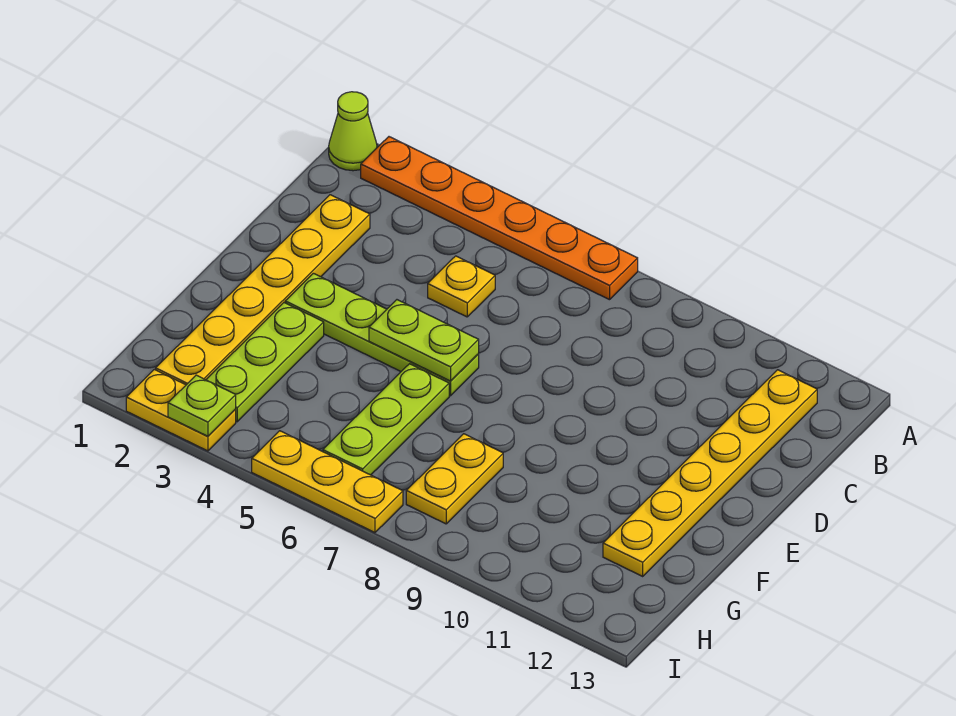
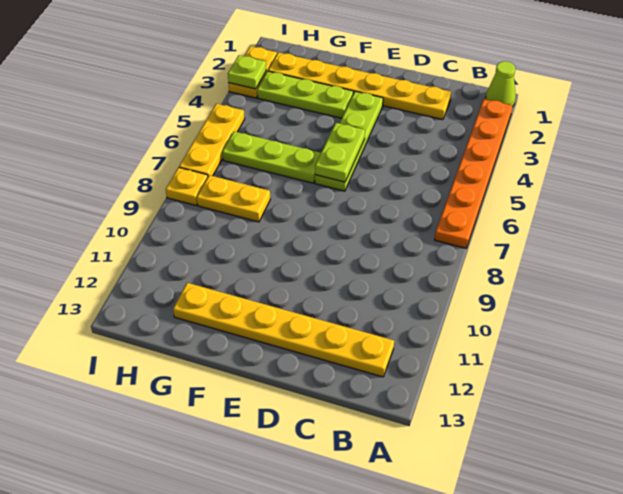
yellow plate C5 level 1 -> yellow plate I8 level 1

